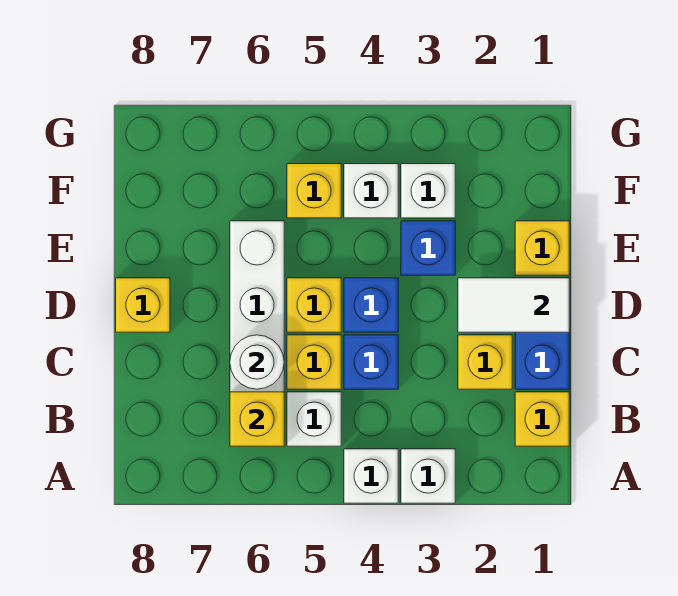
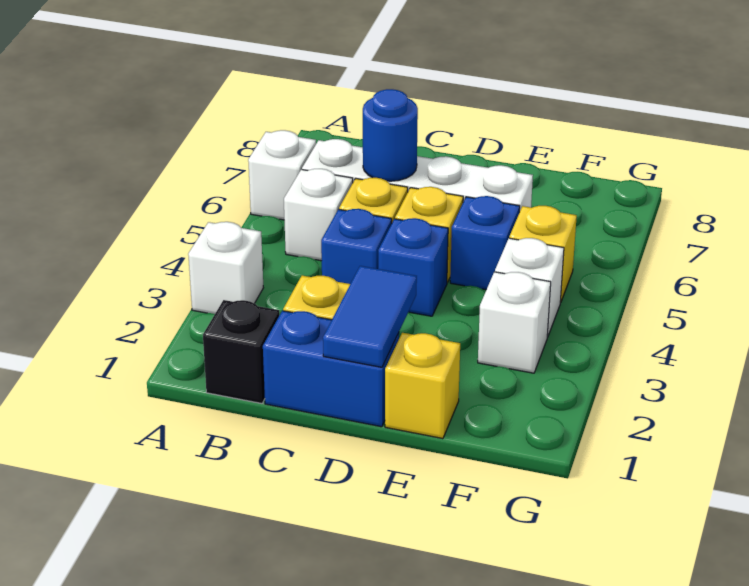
white brick A4 level 1 -> white brick A6 level 1
yellow brick B1 level 1 -> black brick B1 level 1
yellow brick B6 level 2 -> none
white round brick C6 level 2 -> blue round brick C6 level 2
white tile D1:D2 level 2 -> blue tile D1:D2 level 2
yellow brick D8 level 1 -> none
blue brick E3 level 1 -> blue brick E5 level 1

